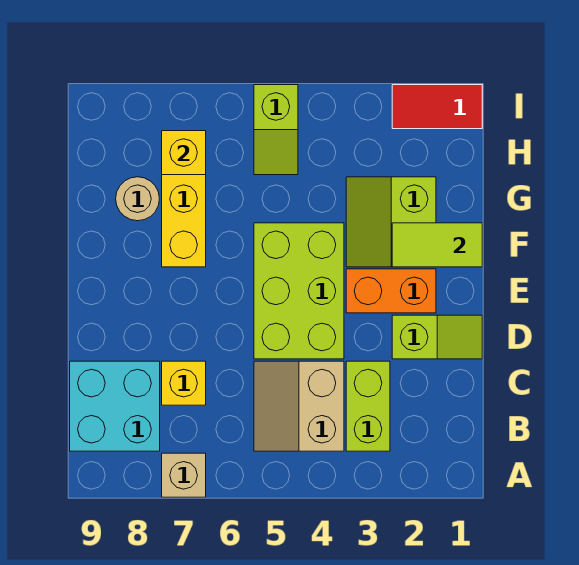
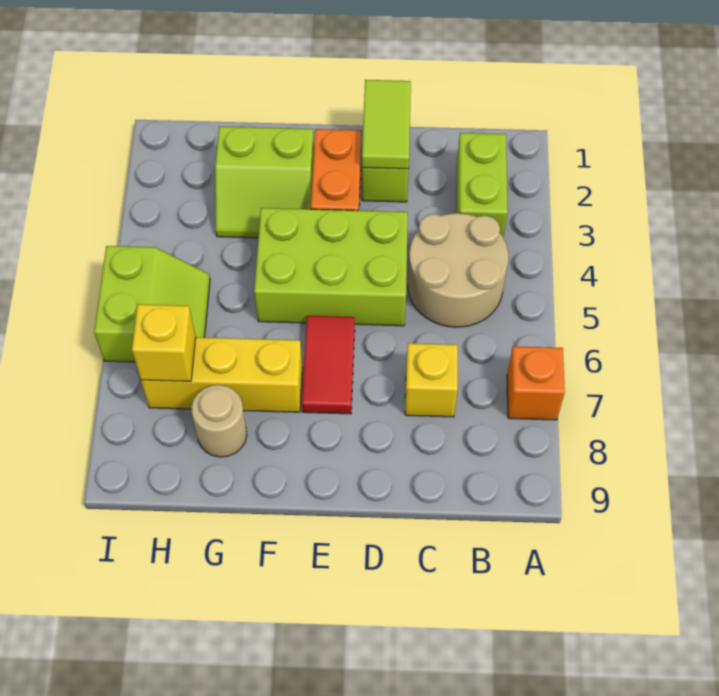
tan brick A7 level 1 -> orange brick A7 level 1
lime brick B3:C3 level 1 -> lime brick B2:B3 level 1
tan slope B4:C5 level 1 top 4 -> tan round brick B4:C5 level 1
cyan brick B8:C9 level 1 -> none
lime tile F1:F2 level 2 -> lime tile D1:D2 level 2
lime slope H5:I5 level 1 top I -> lime slope H5:I6 level 1 top I
red tile I1:I2 level 1 -> red tile E6:E7 level 1

